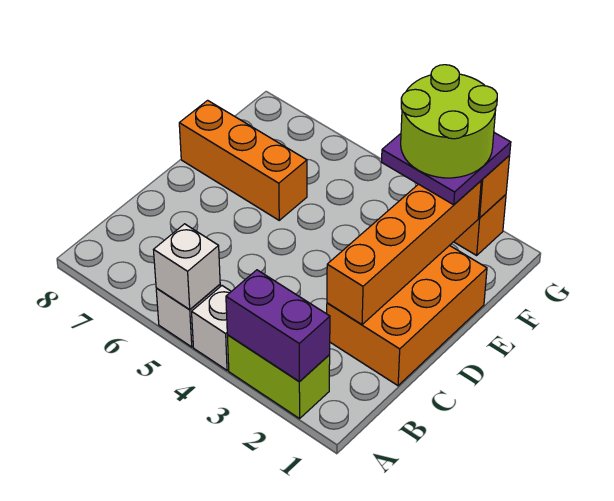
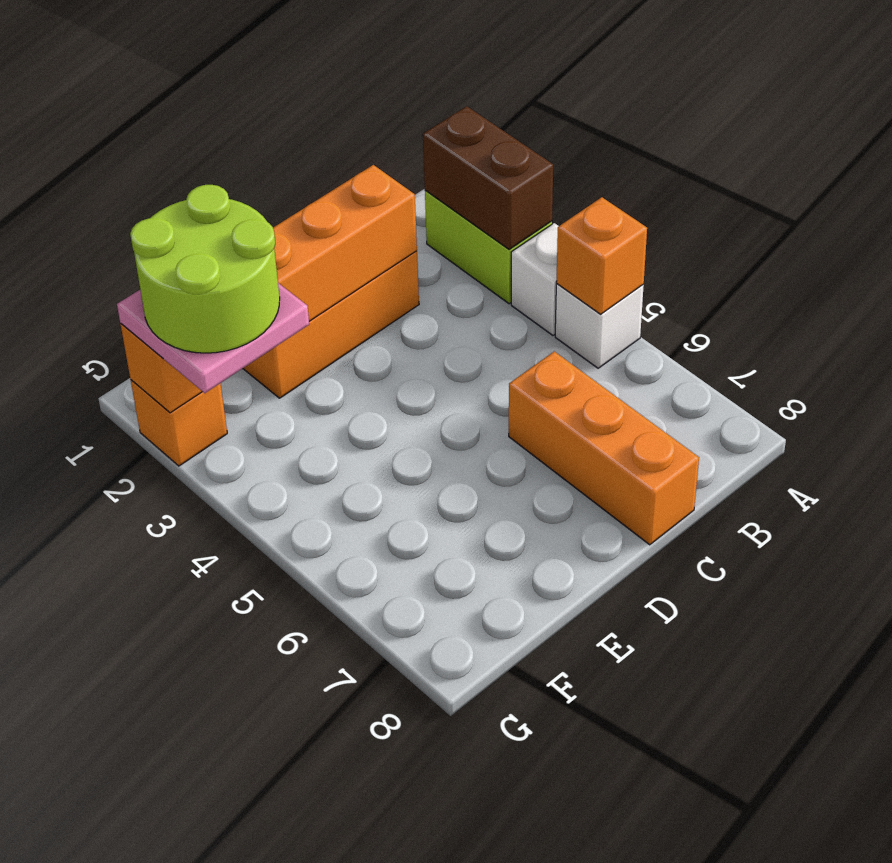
purple brick A2:A3 level 2 -> brown brick A2:A3 level 2
white brick A5 level 2 -> orange brick A5 level 2
orange brick E6:E8 level 1 -> orange brick C6:C8 level 1
purple plate F2:G3 level 3 -> pink plate F2:G3 level 3

